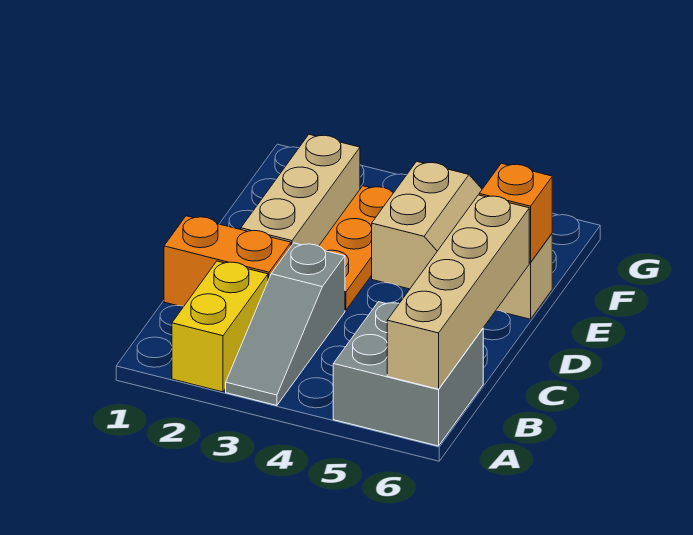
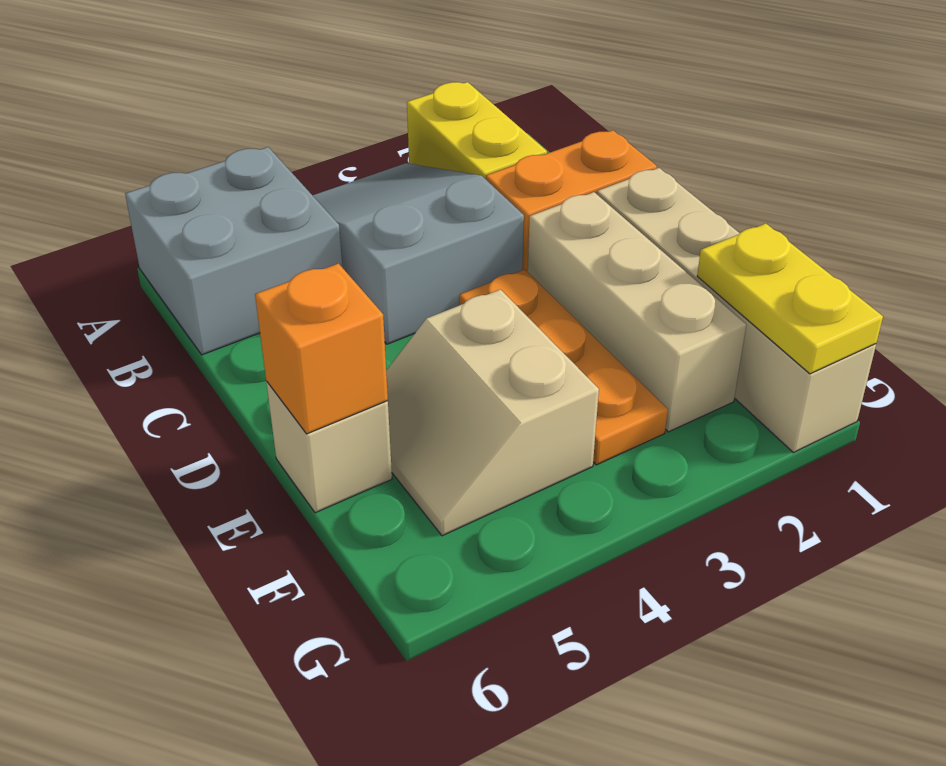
grey slope A3:C3 level 1 top C -> grey slope A3:C4 level 1 top C
tan brick A6:D6 level 2 -> tan brick D1:G1 level 1
none -> yellow plate F1:G1 level 2

